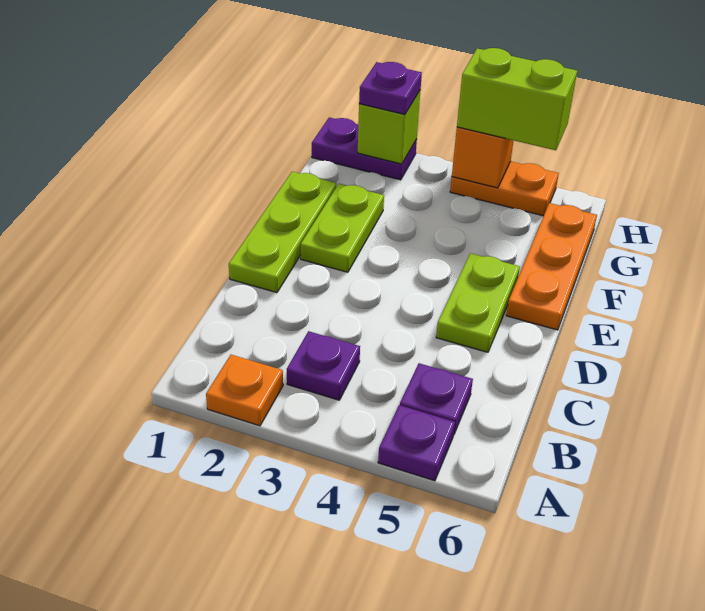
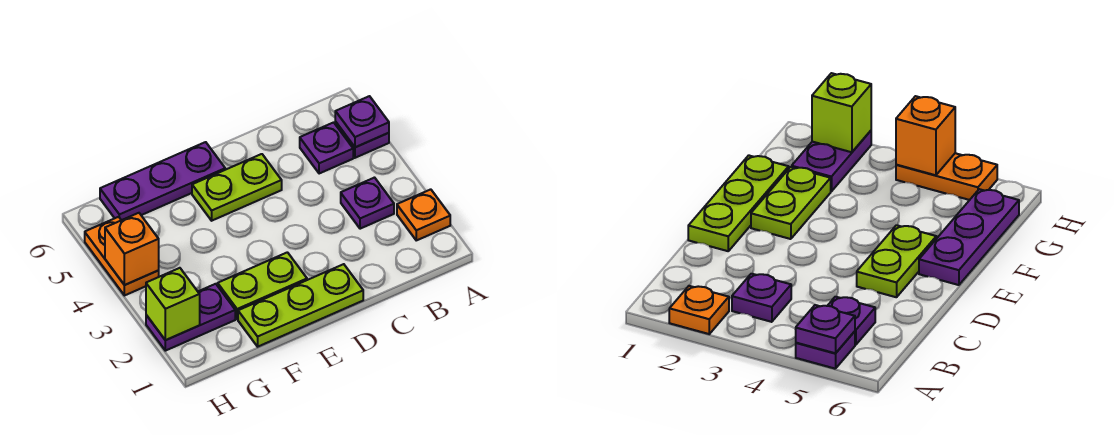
orange plate E6:G6 level 1 -> purple plate E6:G6 level 1
purple plate H1:H2 level 1 -> purple plate G2:H2 level 1
purple plate H2 level 3 -> purple plate A5 level 2
lime brick H4:H5 level 3 -> none

